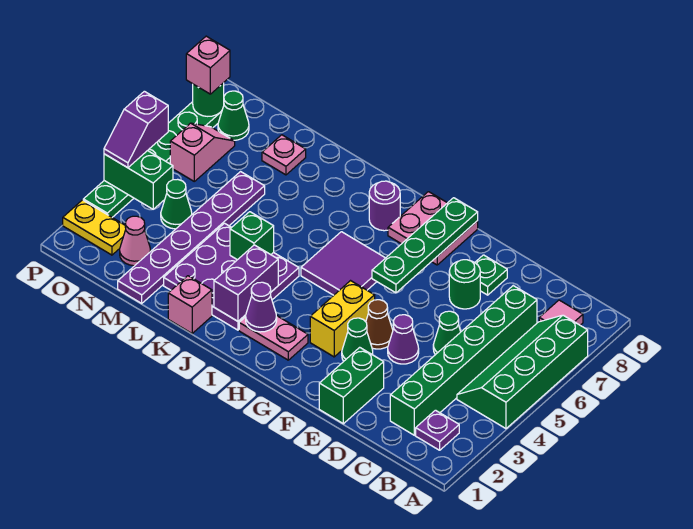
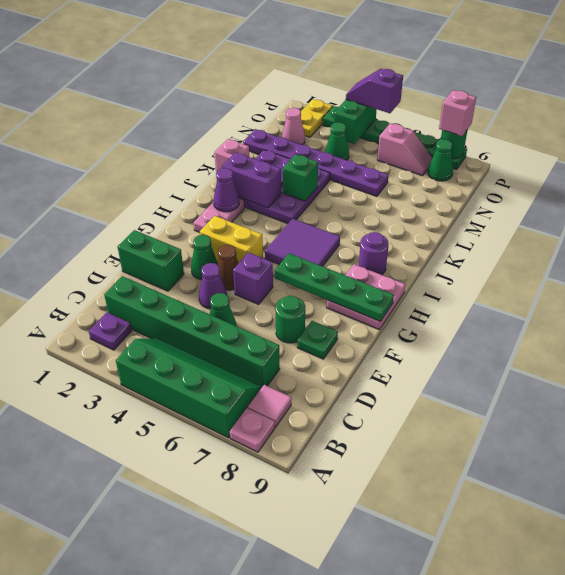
none -> purple brick F5 level 1
pink plate M8 level 1 -> pink plate A8 level 1

